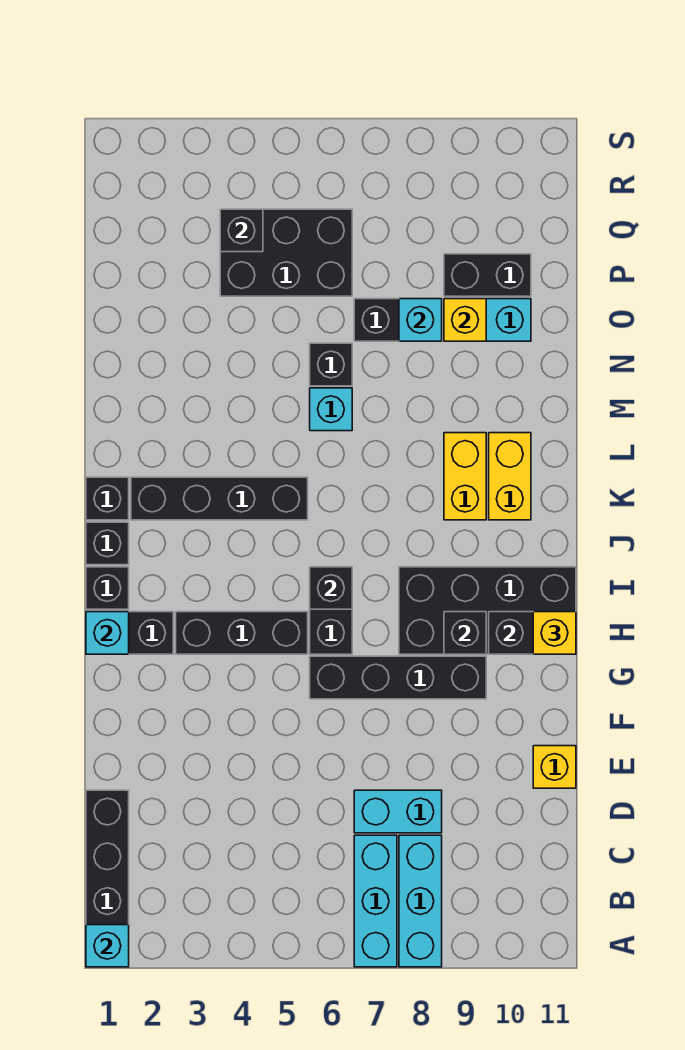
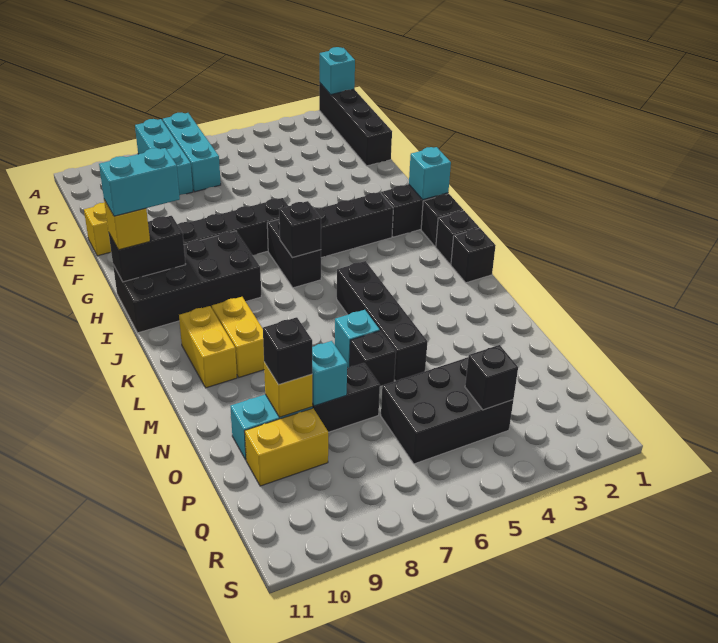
cyan brick D7:D8 level 1 -> cyan brick H10:H11 level 4
black brick H9 level 2 -> black brick O9 level 3
black brick K2:K5 level 1 -> black brick K5:N5 level 1
black brick P9:P10 level 1 -> yellow brick P9:P10 level 1

